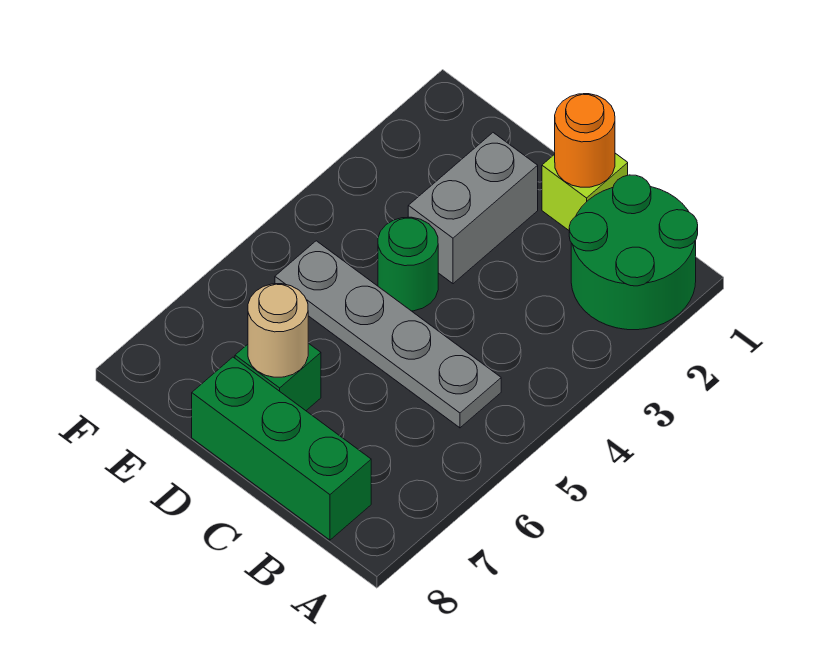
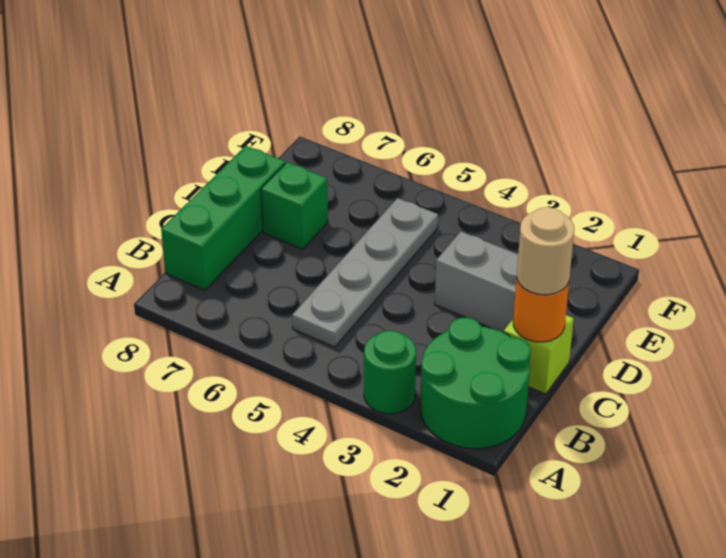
green round brick D4 level 1 -> green round brick A3 level 1
tan round brick D7 level 2 -> tan round brick C1 level 3

